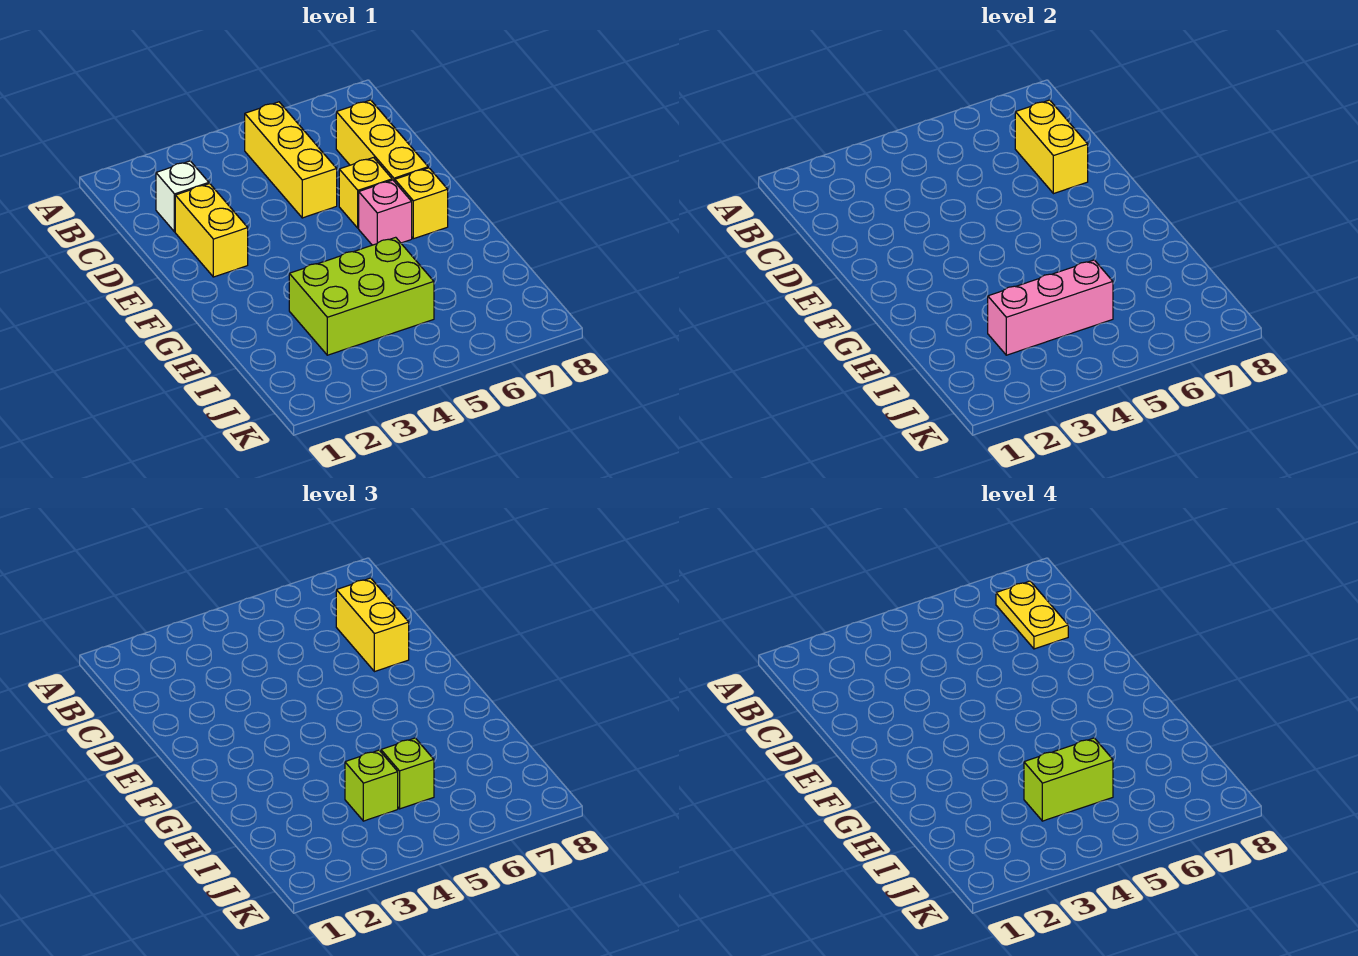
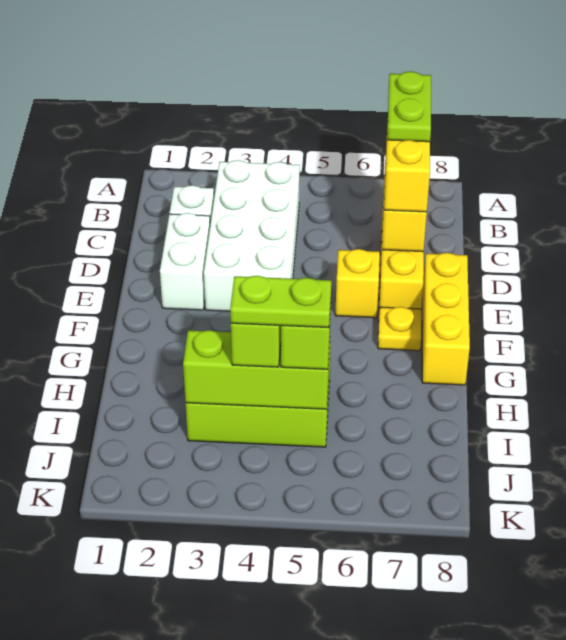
none -> white brick B3:E4 level 1
yellow brick B5:D5 level 1 -> yellow brick E8:G8 level 1
yellow plate B7:C7 level 4 -> lime plate B7:C7 level 4
yellow brick D2:E2 level 1 -> white brick D2:E2 level 1
pink brick F6 level 1 -> none
yellow brick F7 level 1 -> yellow plate F7 level 1
pink brick I3:I5 level 2 -> lime brick I3:I5 level 2
lime brick I4:I5 level 4 -> lime plate I4:I5 level 4

